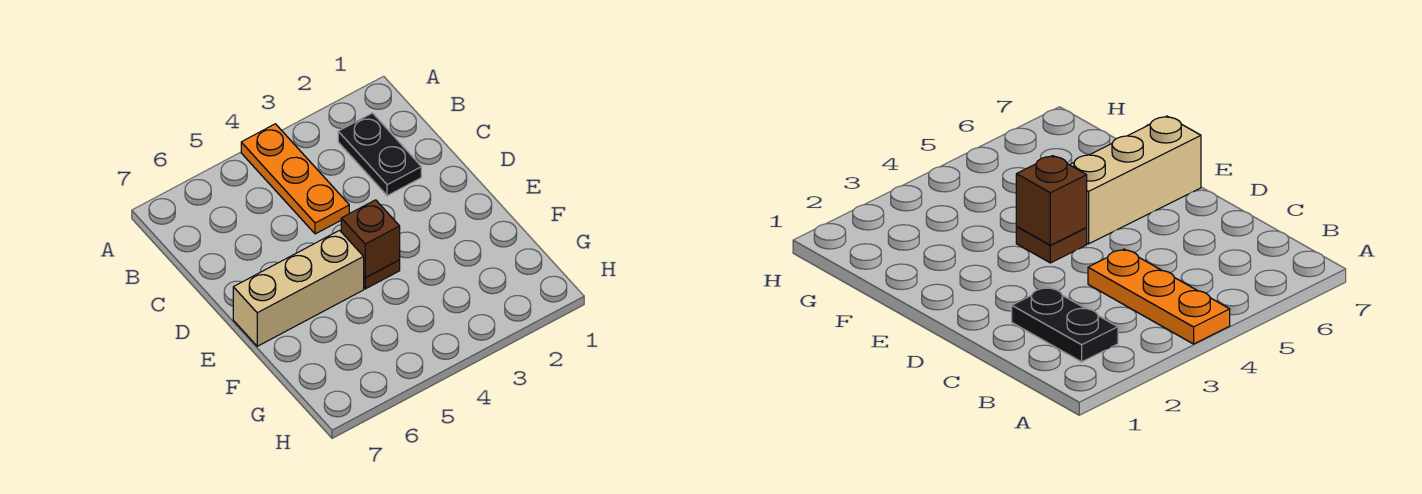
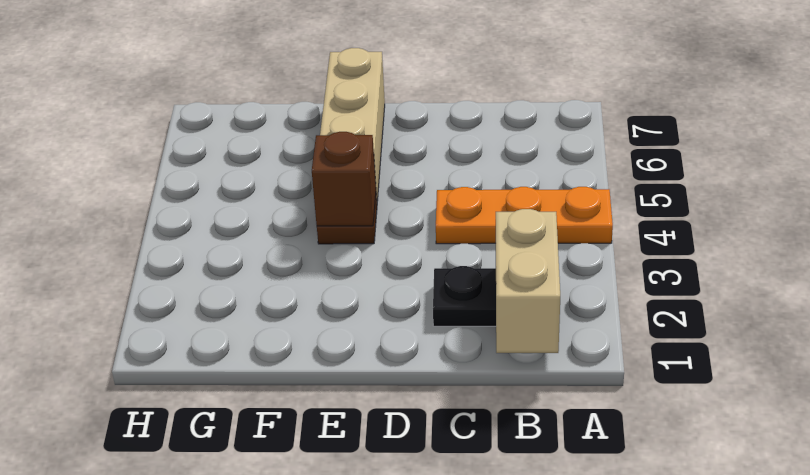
none -> tan brick B1:B2 level 2

